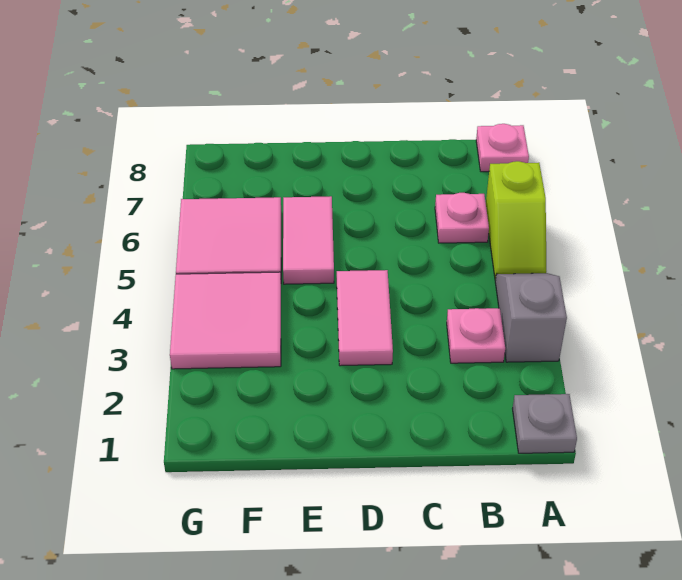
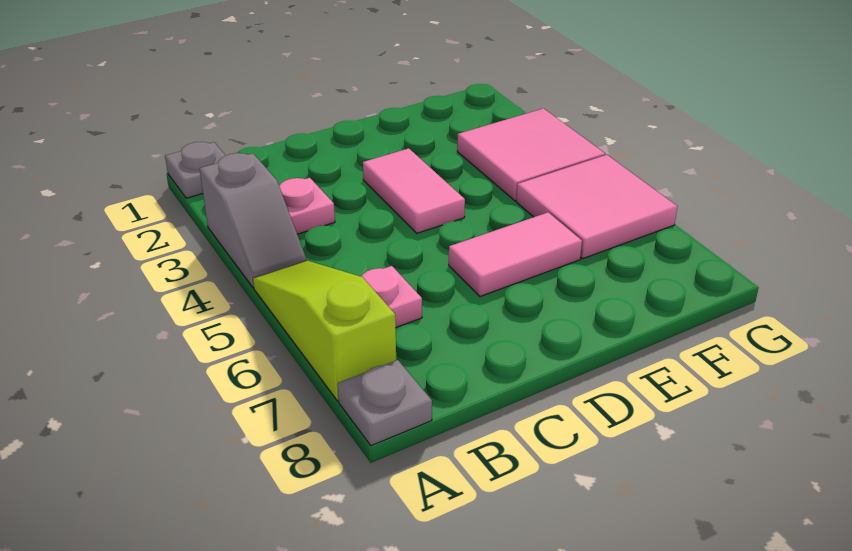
lime slope A5:A6 level 1 top 6 -> lime slope A5:A7 level 1 top 7
pink plate A8 level 1 -> grey plate A8 level 1
pink tile E5:E6 level 1 -> pink tile D6:E6 level 1

